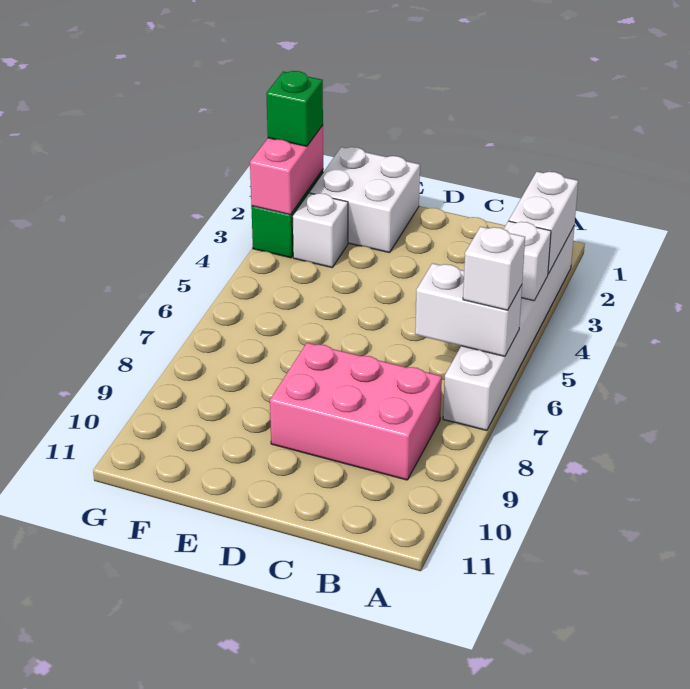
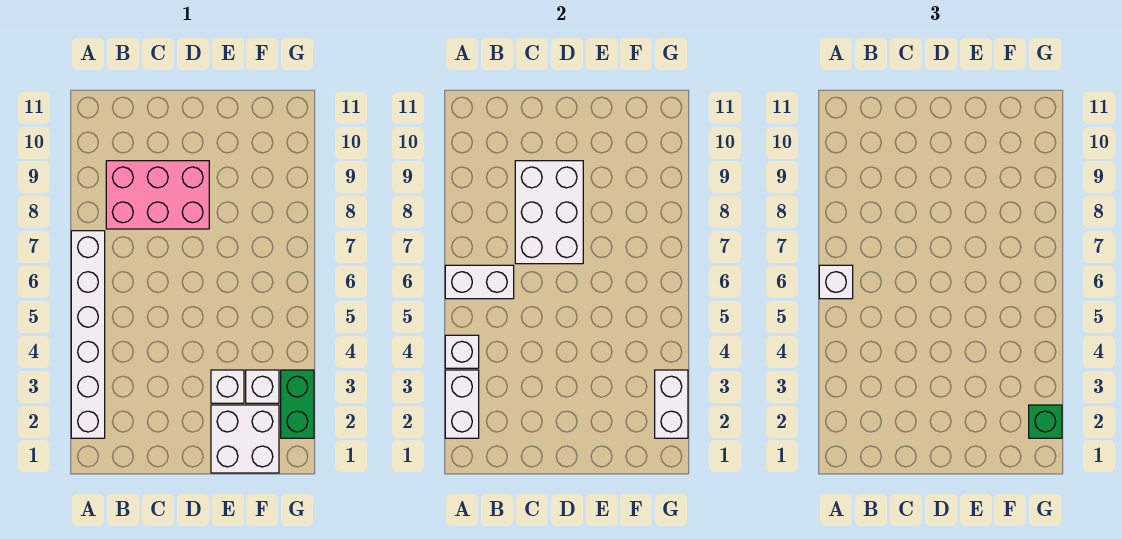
none -> white brick C7:D9 level 2
none -> white brick E3 level 1
pink brick G2:G3 level 2 -> white brick G2:G3 level 2

